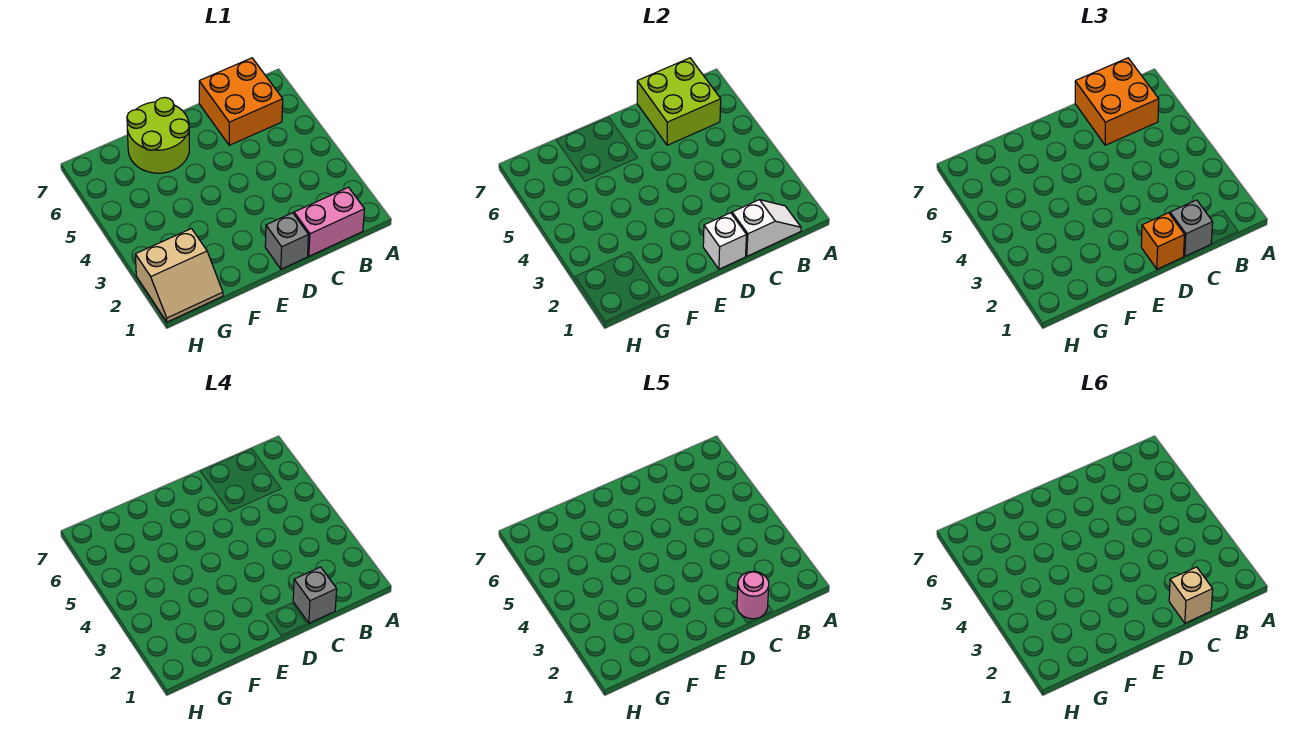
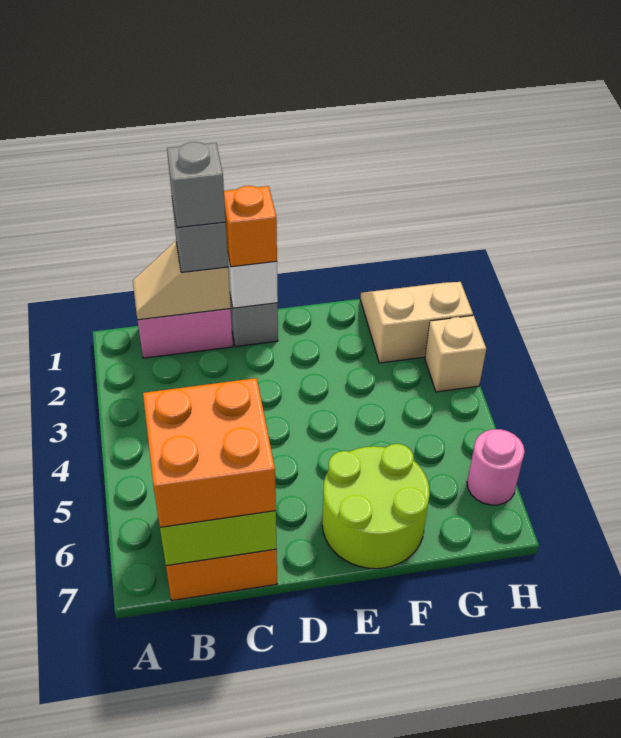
white slope B1:C1 level 2 top C -> tan slope B1:C1 level 2 top C
pink round brick C1 level 5 -> pink round brick H6 level 1
tan brick C1 level 6 -> tan brick H3 level 1

